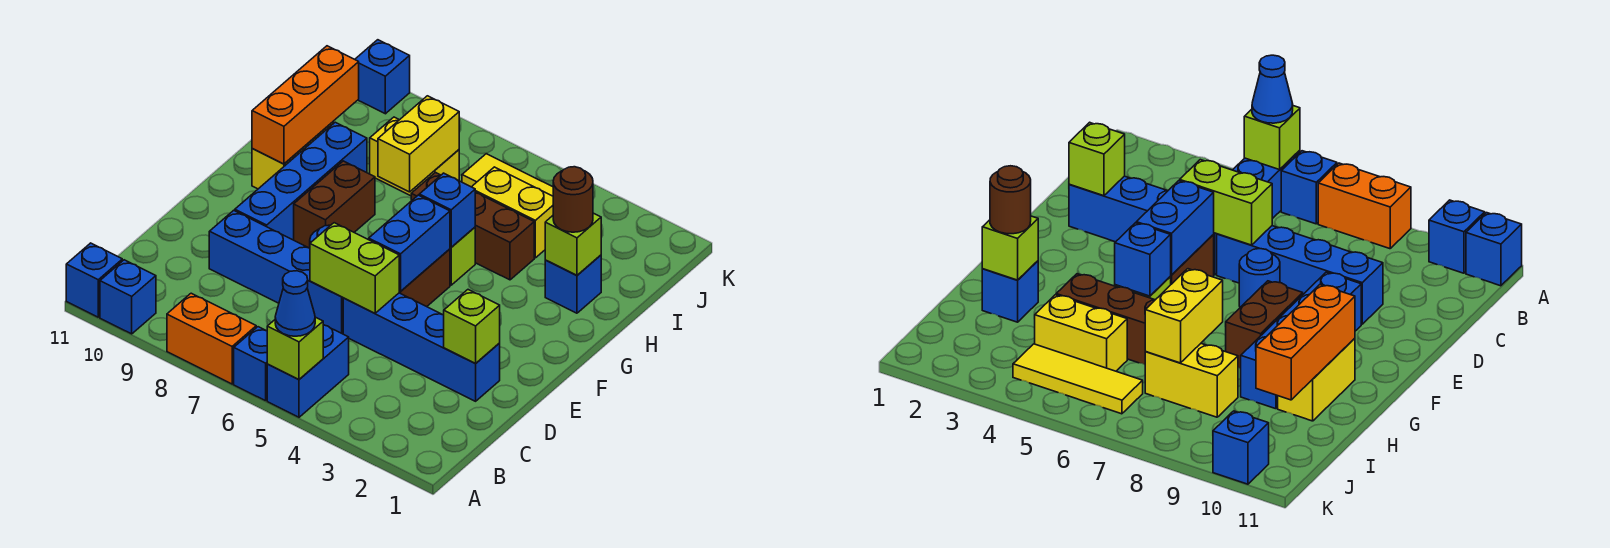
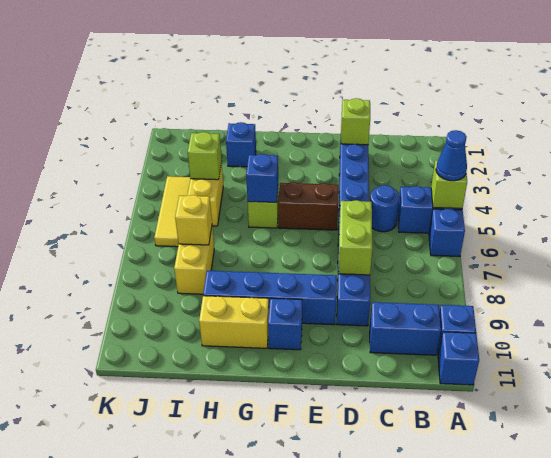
orange brick A7:A8 level 1 -> none
lime brick D5:D6 level 2 -> lime brick D7:D8 level 2
blue brick E5:F5 level 2 -> blue brick B10:C10 level 1
blue round brick E7 level 1 -> blue round brick C5 level 1
brown brick F8:G8 level 1 -> none
orange brick G10:I10 level 2 -> none
lime brick H2 level 2 -> lime brick I4 level 2
brown round brick H2 level 3 -> none
brown brick H4:H6 level 1 -> none
yellow brick H7:I7 level 2 -> yellow brick I7 level 2
blue brick K10 level 1 -> blue brick F10 level 1

